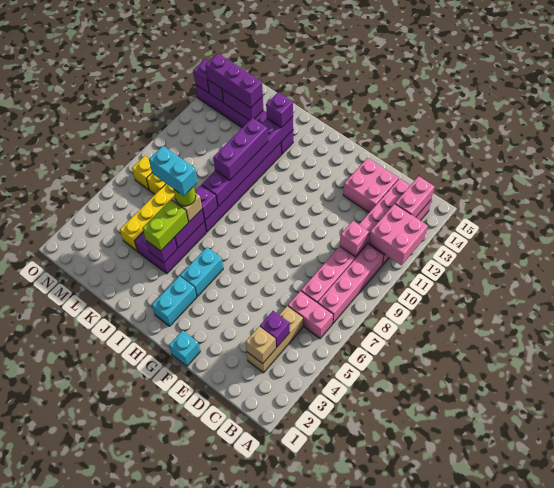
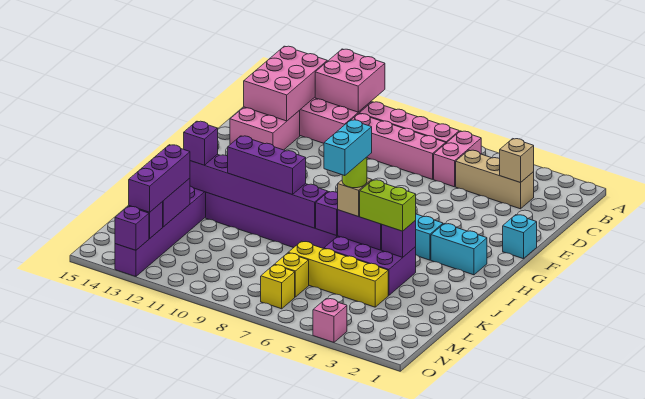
pink brick B13:B14 level 2 -> pink brick B13:D14 level 2
purple brick C4 level 2 -> none
pink brick C10 level 2 -> pink brick O4 level 1

